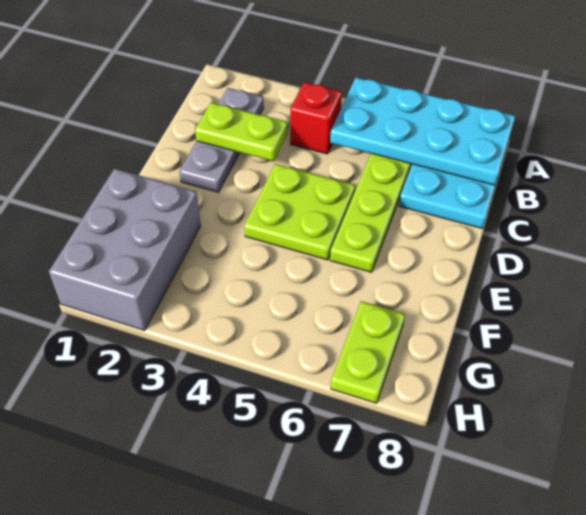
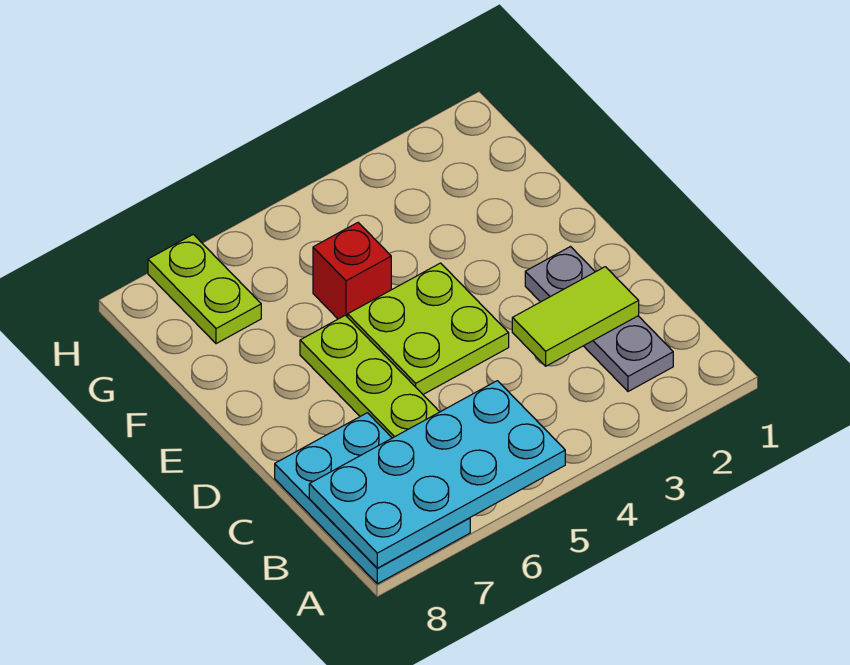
red brick B4 level 1 -> red brick F5 level 1
lime plate C2:C3 level 2 -> lime tile C2:C3 level 2
grey brick F1:H2 level 1 -> none

